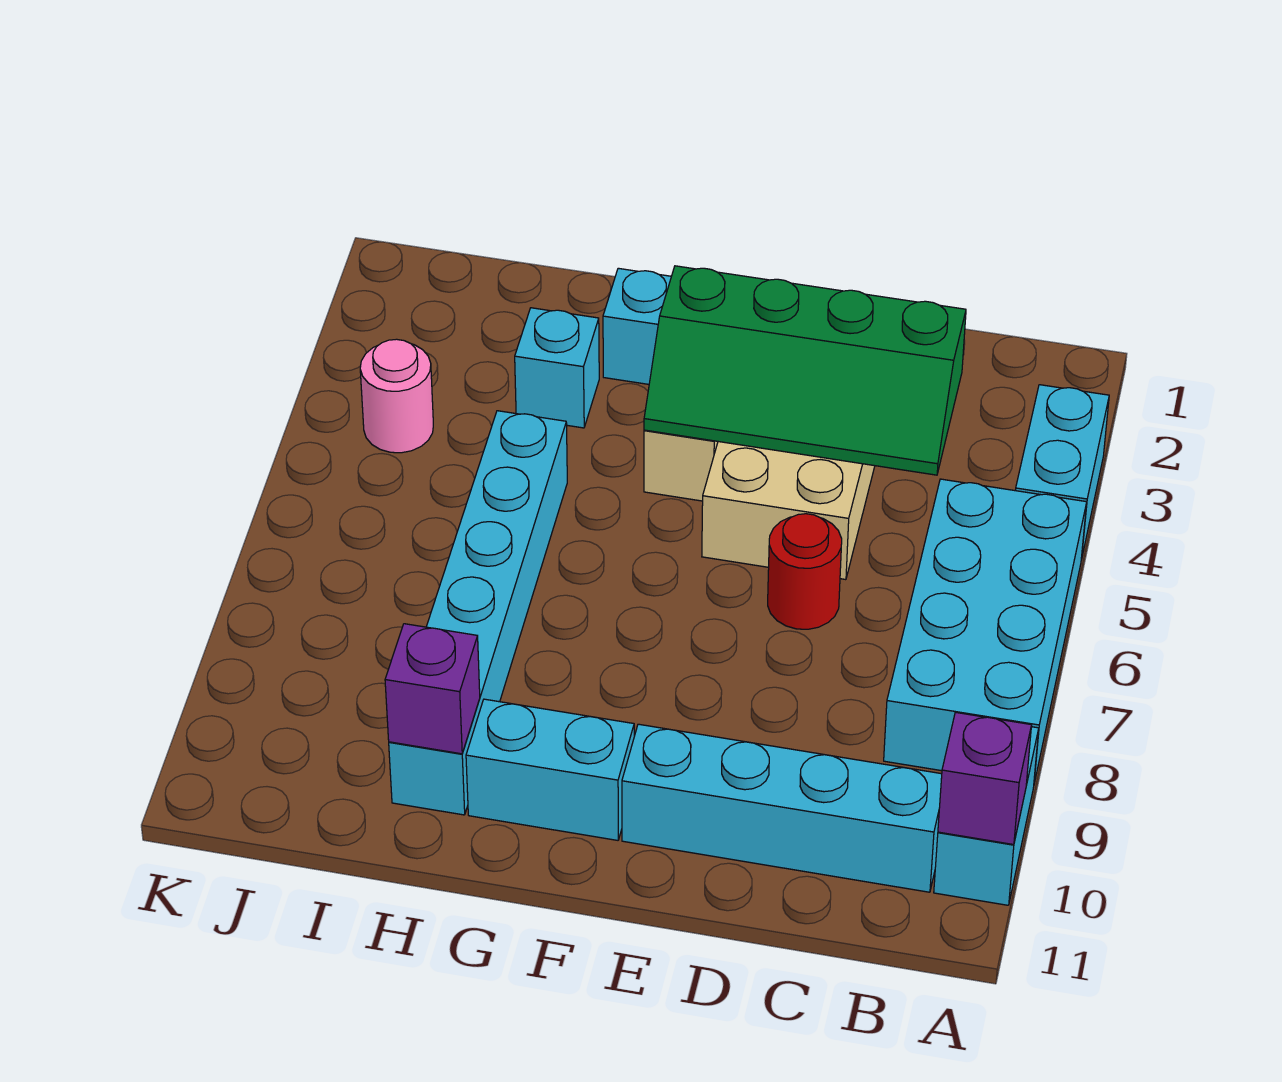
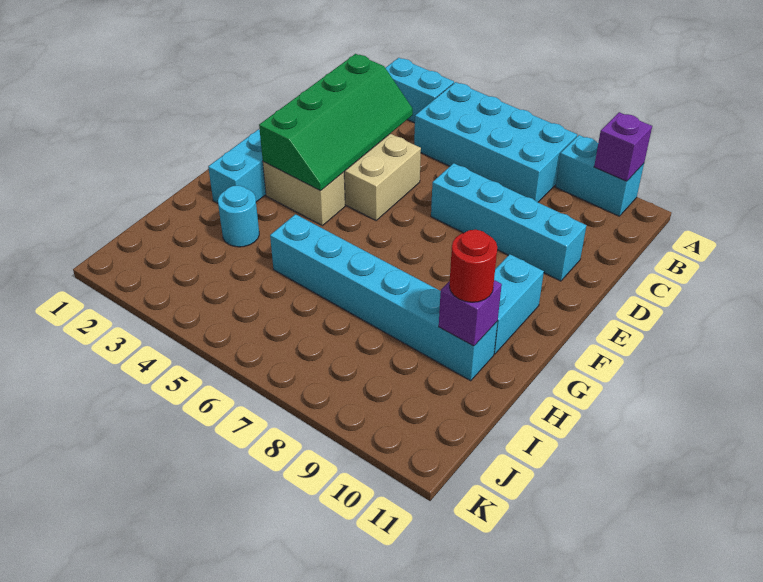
cyan brick B10:E10 level 1 -> cyan brick D7:D10 level 1
red round brick D6 level 1 -> red round brick H10 level 3
cyan brick H3 level 1 -> cyan round brick H3 level 1
pink round brick J4 level 1 -> none

